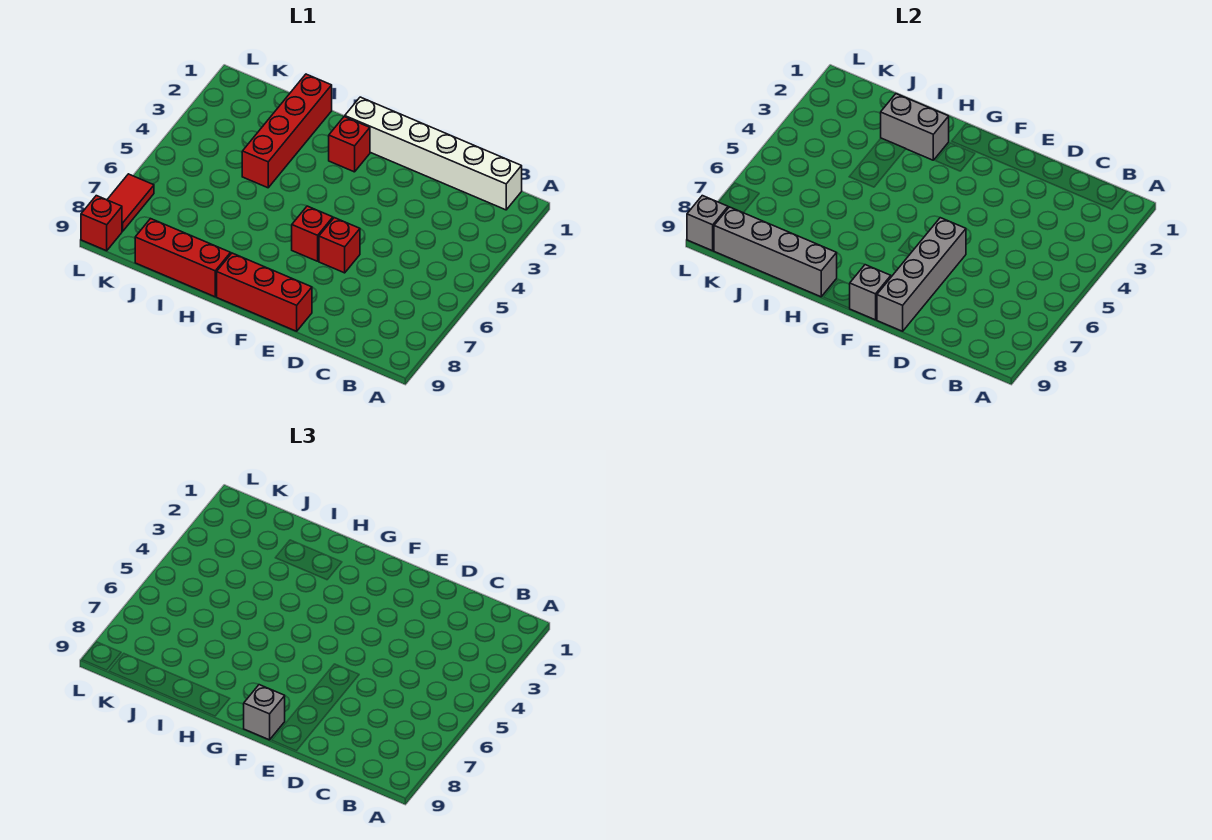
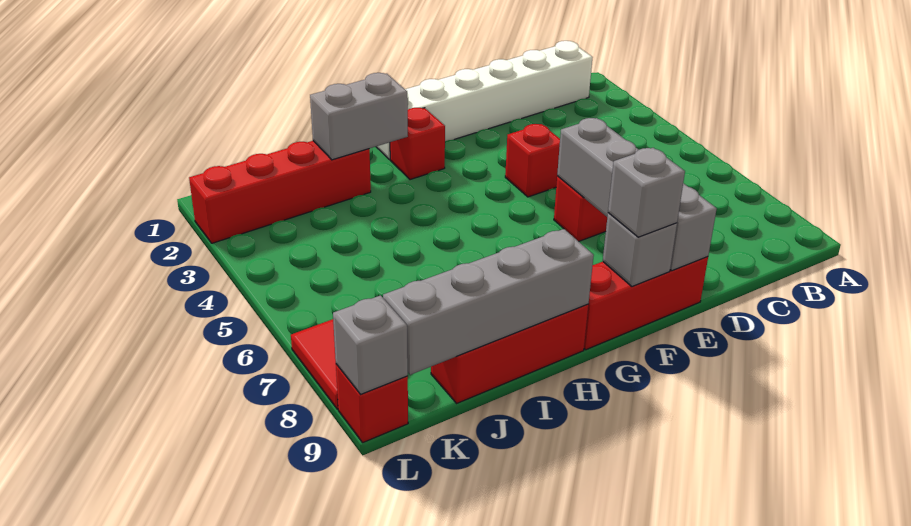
red brick F6 level 1 -> red brick E4 level 1
red brick I1:I4 level 1 -> red brick I2:L2 level 1

